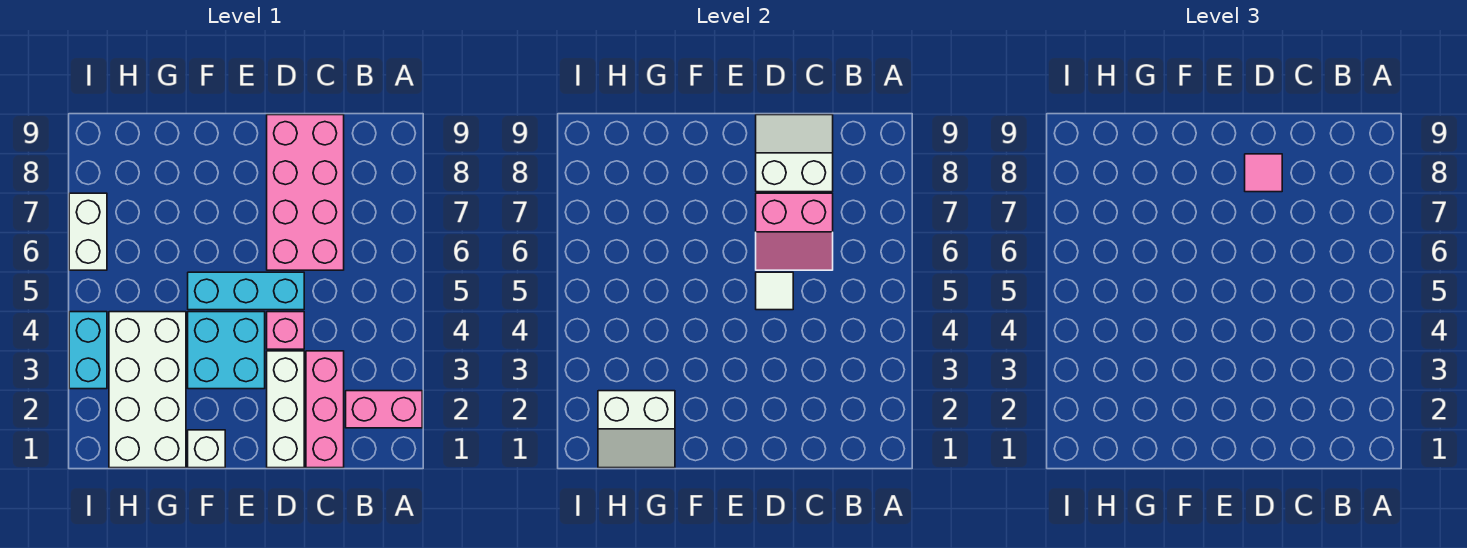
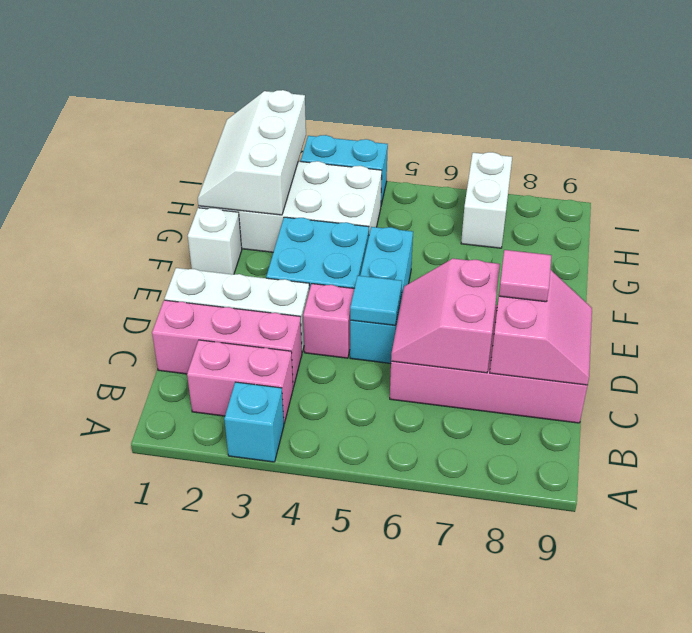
pink brick A2:B2 level 1 -> pink brick B2:B3 level 1
none -> cyan brick A3 level 1
white slope C8:D9 level 2 top 8 -> pink slope C8:D9 level 2 top 8
white tile D5 level 2 -> cyan tile D5 level 2
white slope G1:H2 level 2 top 2 -> white slope G1:I2 level 2 top 2
white brick I6:I7 level 1 -> white brick H7:I7 level 1

